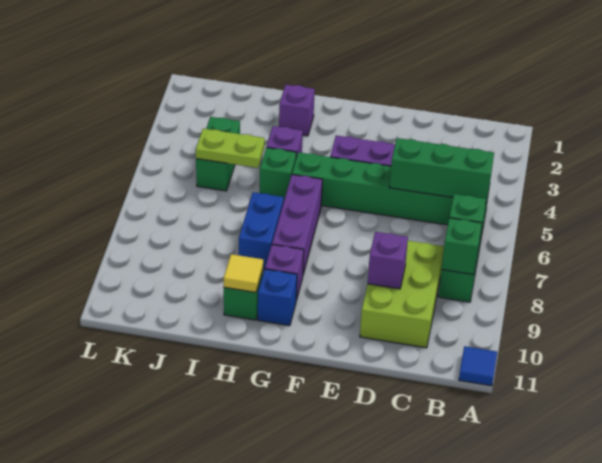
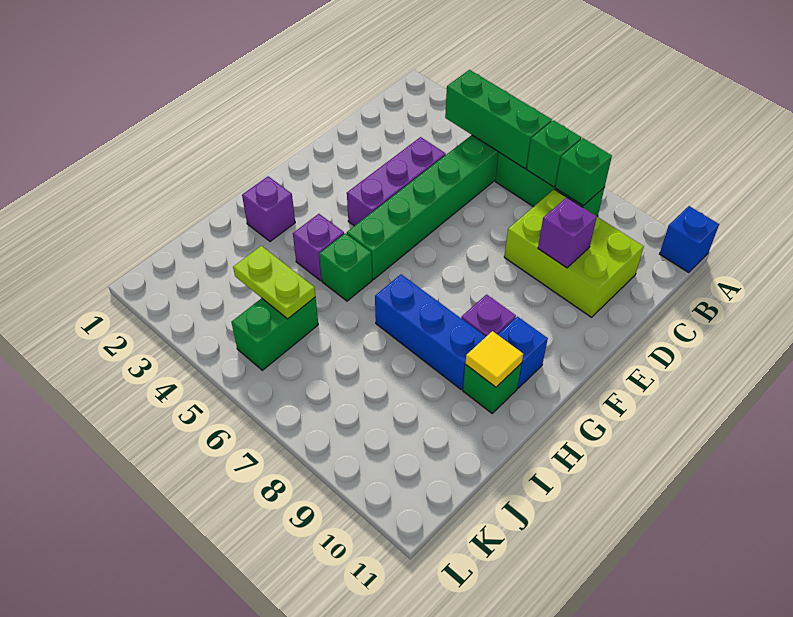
blue tile A11 level 1 -> blue brick A11 level 1
green brick B5:D5 level 2 -> green brick B4:B6 level 2
purple brick G6:G8 level 1 -> none
blue brick H7:H8 level 1 -> blue brick H7:H9 level 1
lime plate I5:J5 level 2 -> lime plate J4:J5 level 2
green brick J4:J5 level 1 -> green brick J5:K5 level 1

